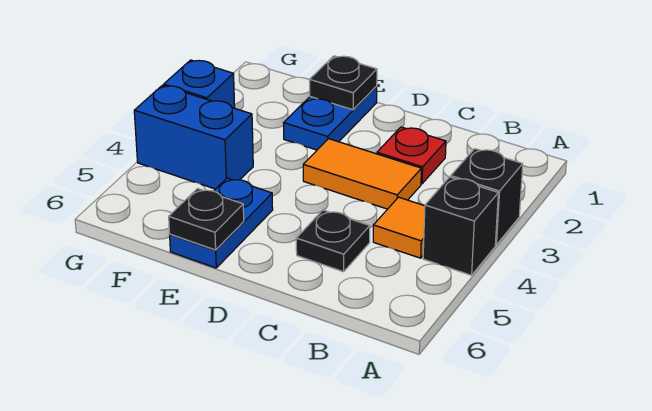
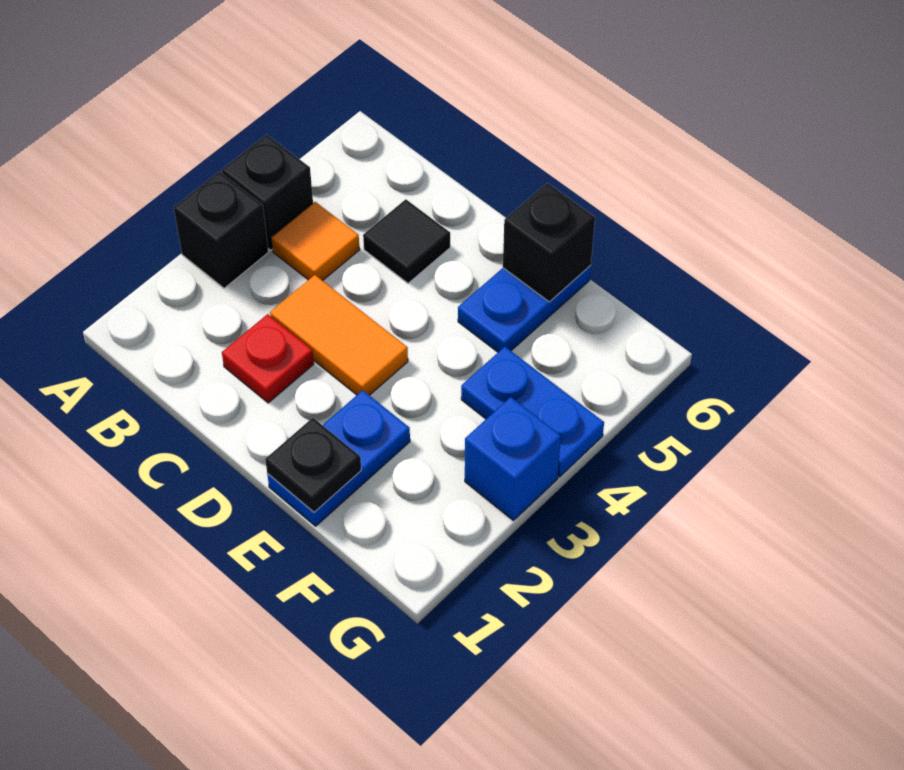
black plate C5 level 1 -> black tile C5 level 1
black plate E6 level 2 -> black brick E6 level 2
blue brick F4:G4 level 1 -> blue plate F4:G4 level 1

